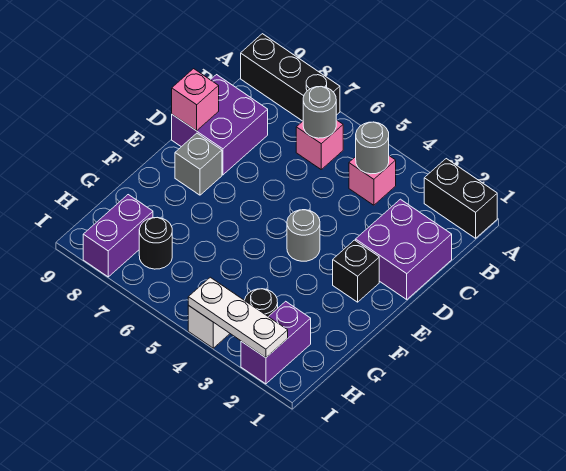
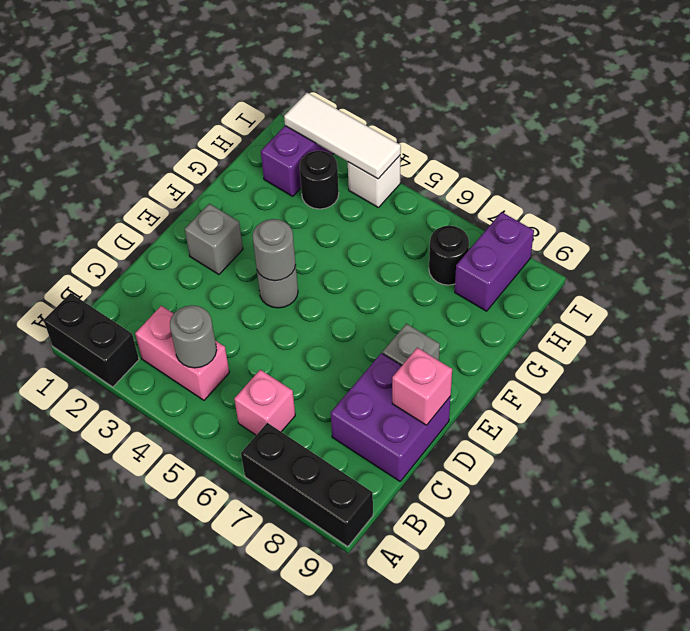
pink brick B4 level 1 -> pink brick B3:B4 level 1
grey round brick B6 level 2 -> grey round brick E4 level 2
purple brick C1:D2 level 1 -> none
black brick E2 level 1 -> grey brick E2 level 1
white plate I2:I4 level 2 -> white tile I2:I4 level 2

